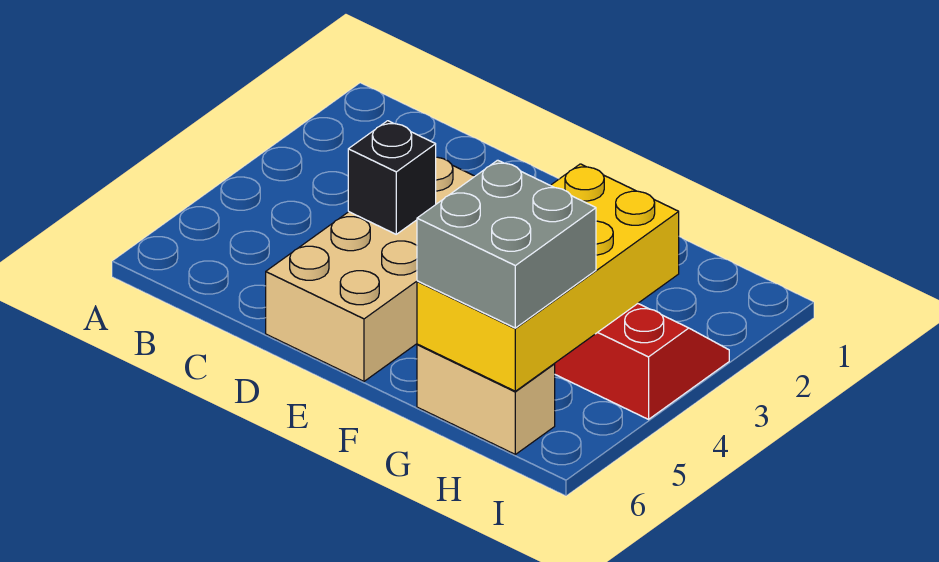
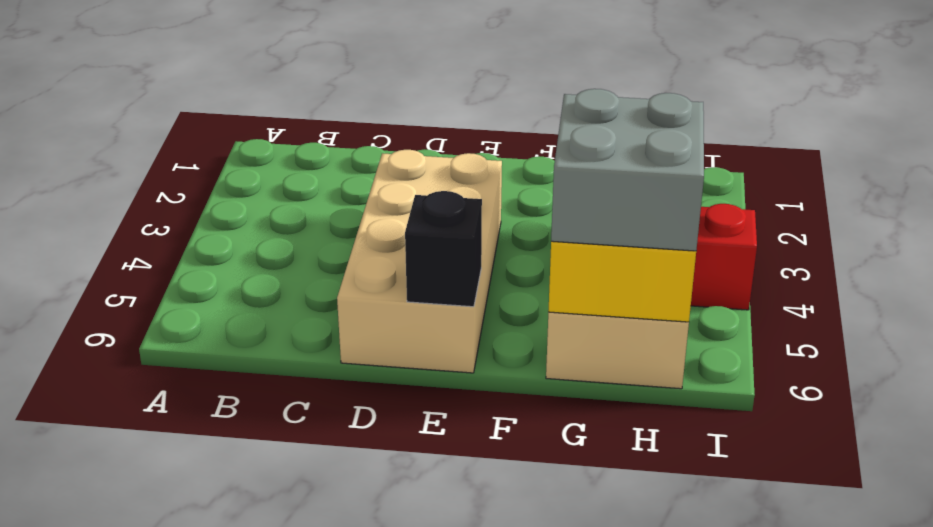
black brick D4 level 2 -> black brick E6 level 2

